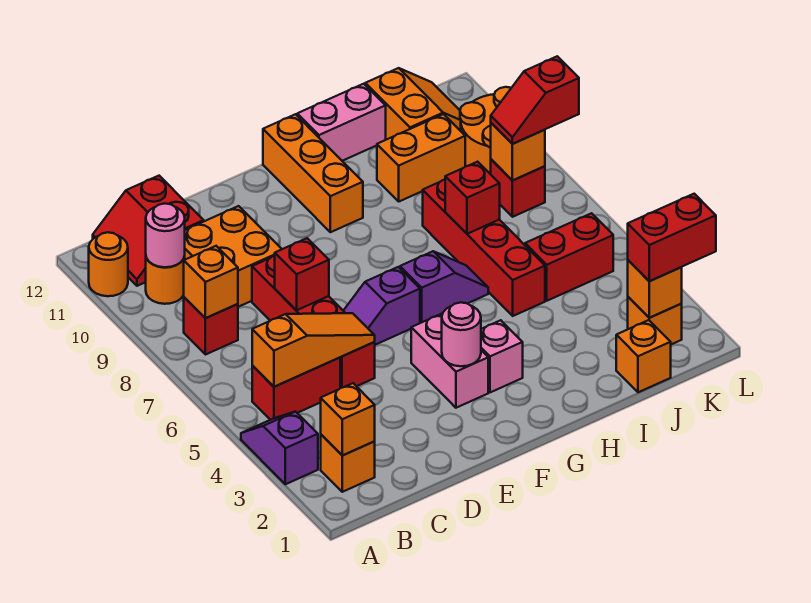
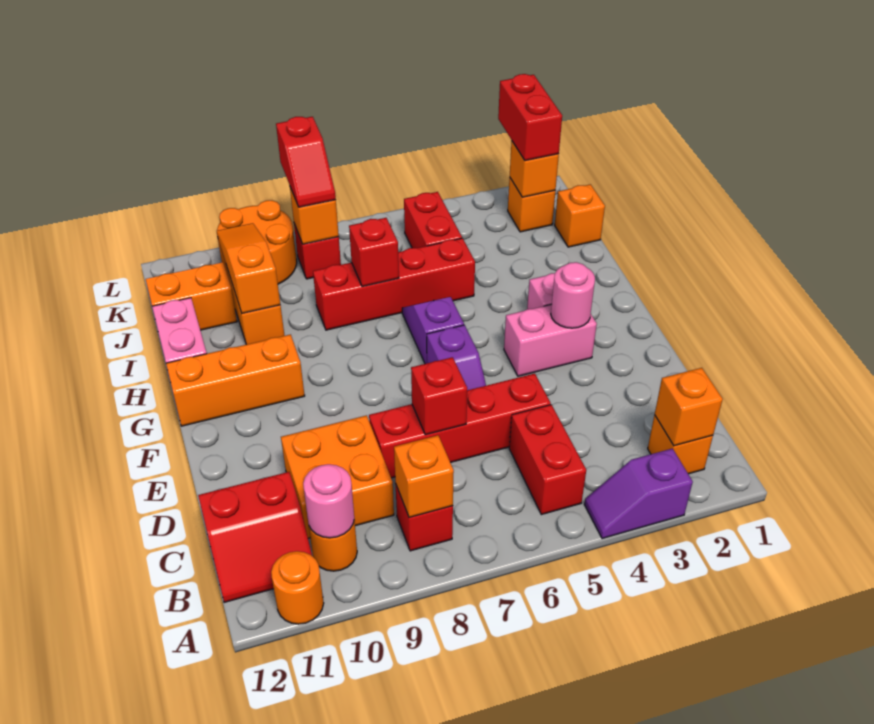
orange slope B5:D5 level 2 top B -> orange slope I10:K10 level 2 top I

